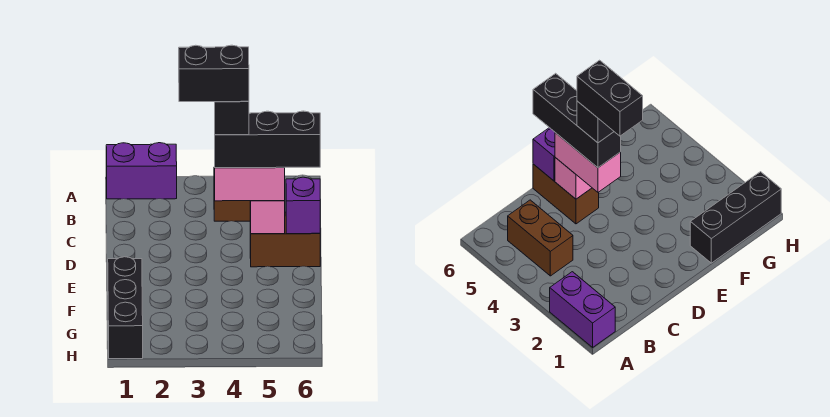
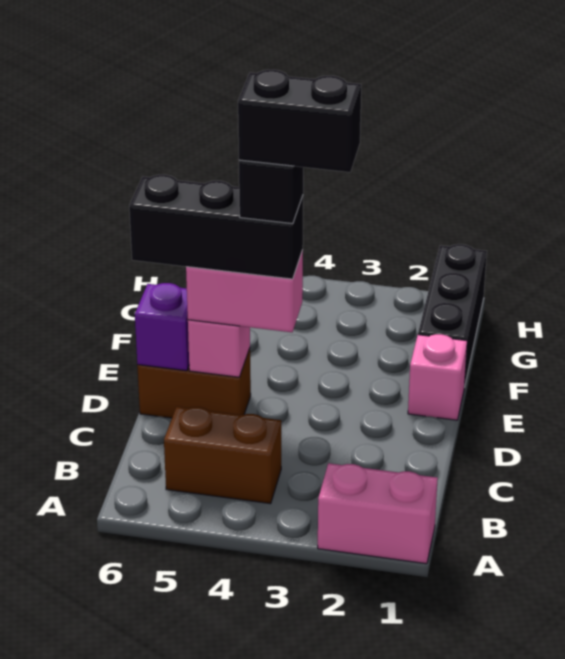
purple brick A1:A2 level 1 -> pink brick A1:A2 level 1
none -> pink brick E1 level 1

